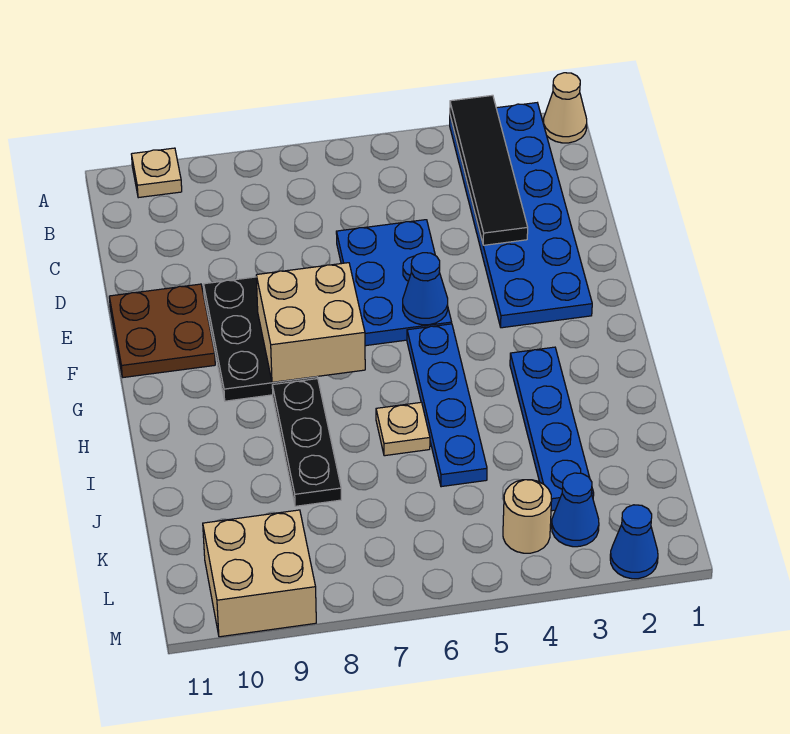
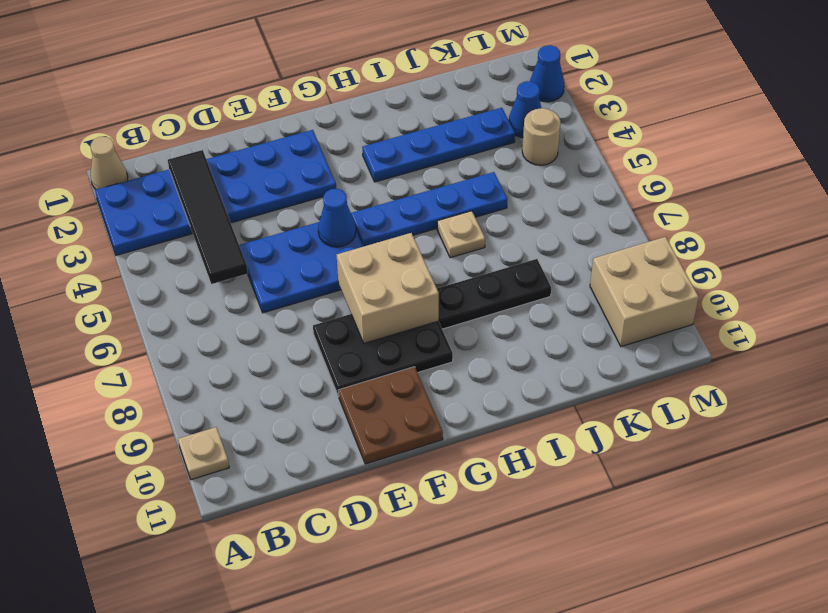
black tile A3:D3 level 2 -> black tile C2:C5 level 2

